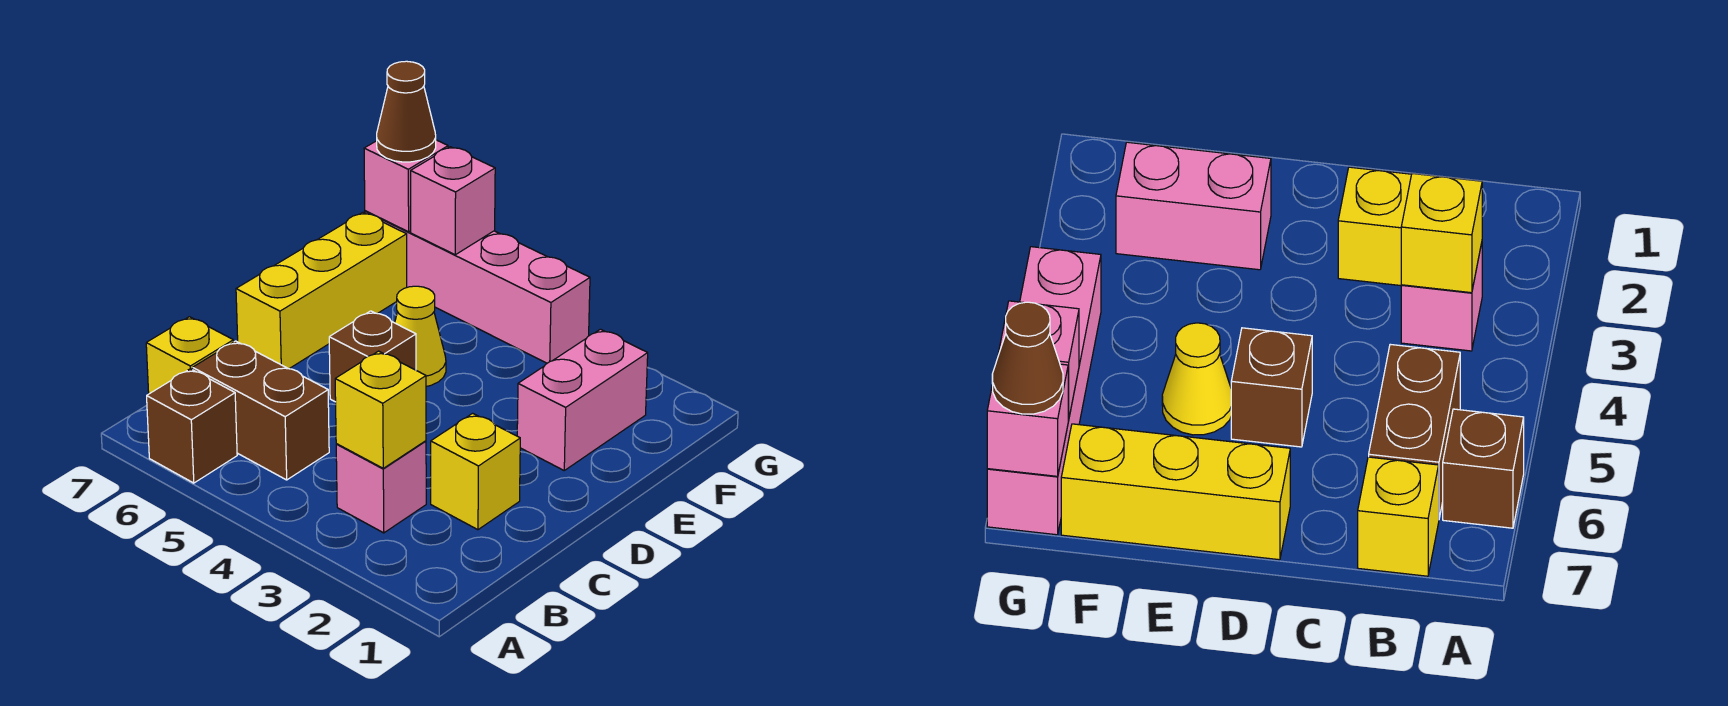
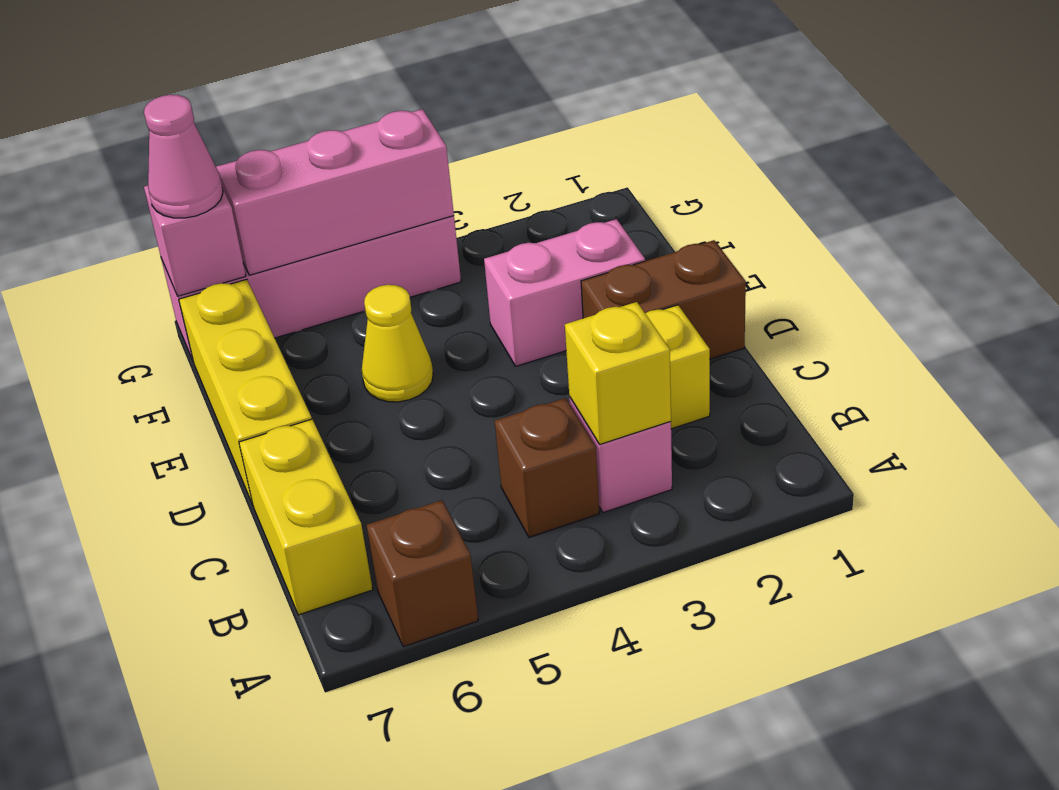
brown brick B5:B6 level 1 -> brown brick D1:D2 level 1
yellow brick B7 level 1 -> yellow brick B7:C7 level 1
brown brick D5 level 1 -> brown brick B4 level 1
pink brick E2:F2 level 1 -> pink brick E2:E3 level 1
pink brick G6 level 2 -> pink brick G4:G6 level 2
brown cone G7 level 3 -> pink cone G7 level 3

